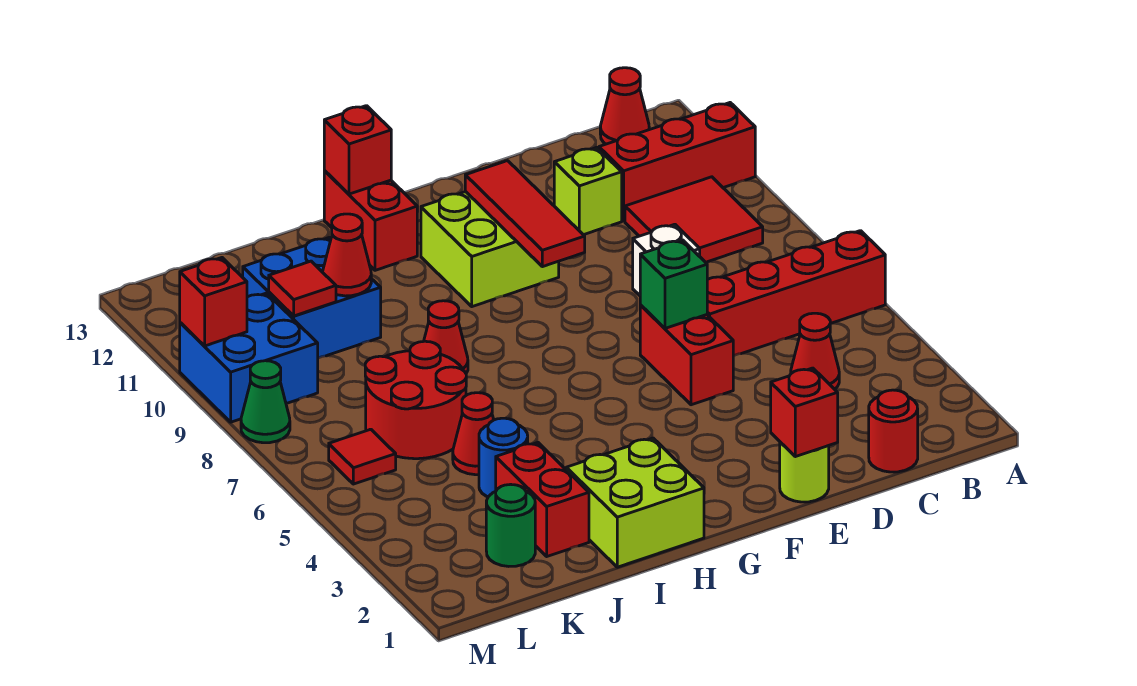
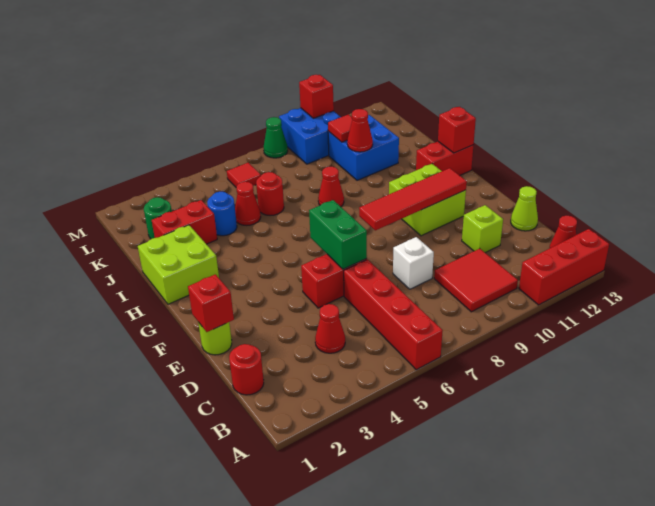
red brick A11:C11 level 1 -> red brick A11:A13 level 1
none -> lime cone D13 level 1
green brick E6 level 2 -> green brick E6:F6 level 2
red tile F9:F11 level 2 -> red tile F8:F11 level 2
red round brick J6:K7 level 1 -> red round brick J6 level 1

